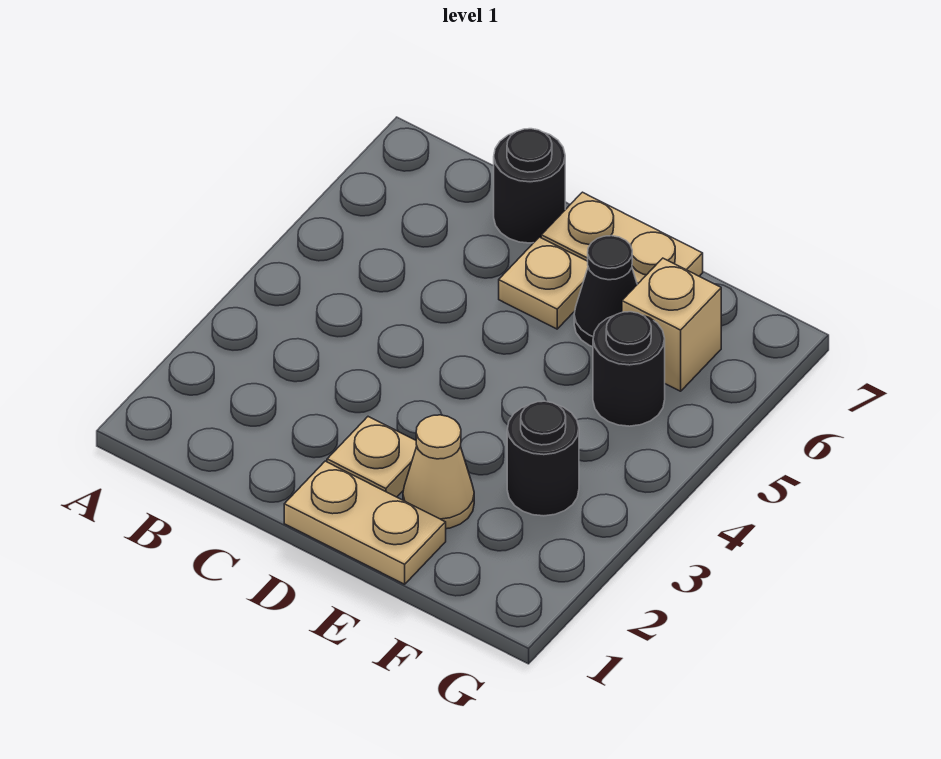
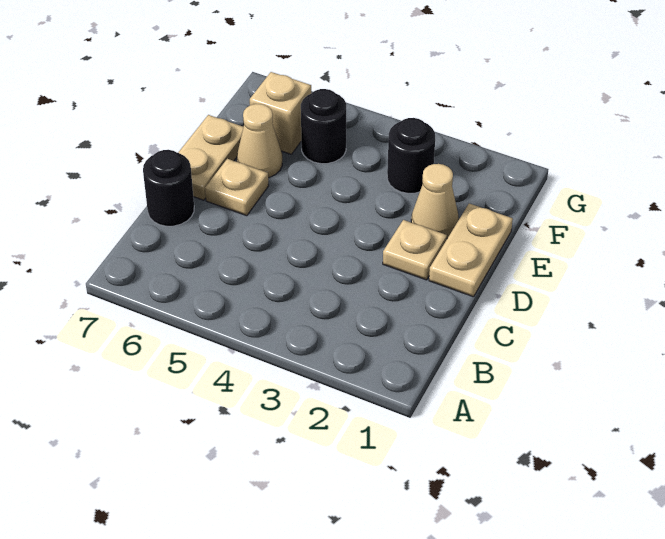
black cone E6 level 1 -> tan cone E6 level 1

